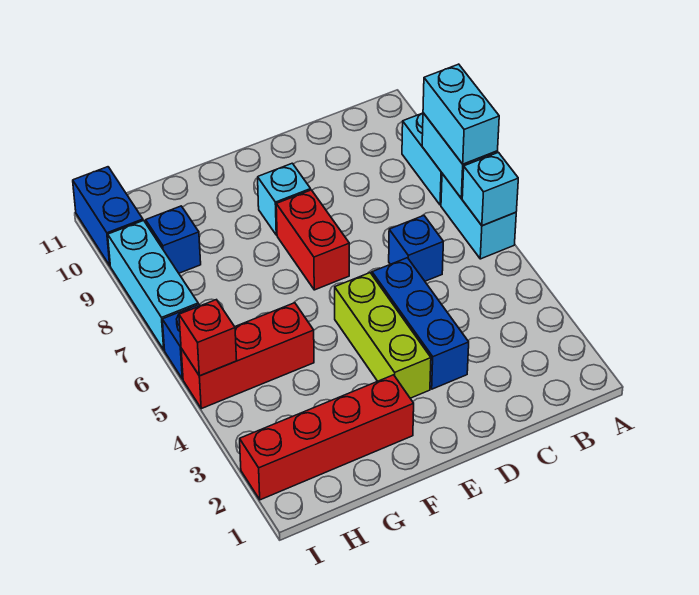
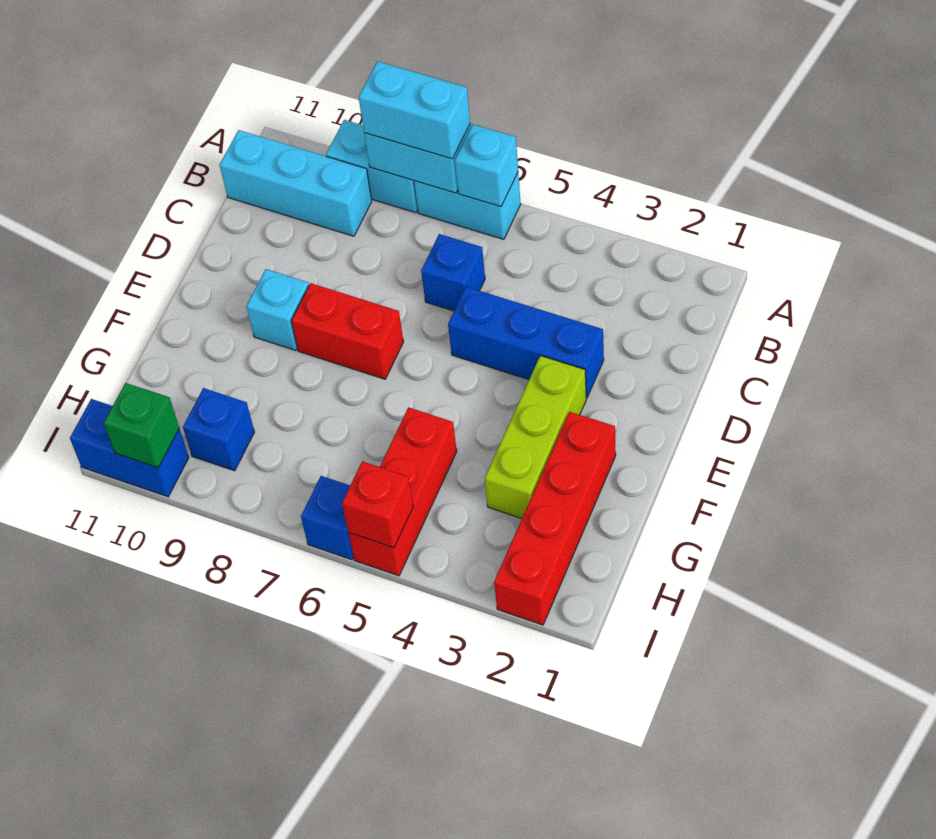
lime brick E3:E5 level 1 -> lime brick E3:G3 level 1
cyan brick I7:I9 level 1 -> cyan brick B9:B11 level 1
none -> green brick I10 level 2

